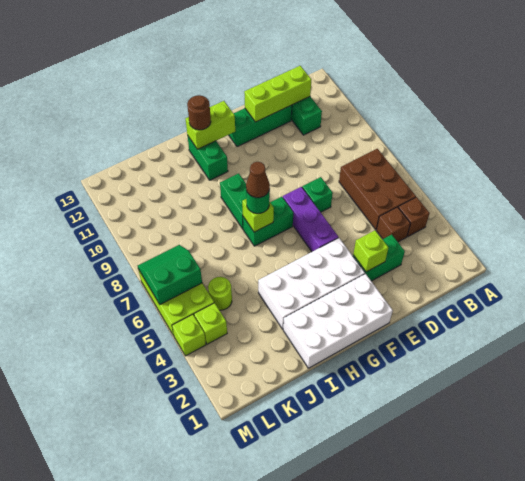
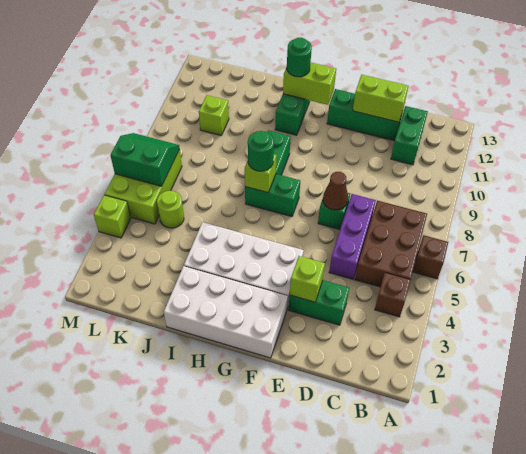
brown brick C4 level 1 -> brown brick A6 level 1
lime brick C12:E12 level 2 -> lime brick D12:E12 level 2
purple brick F5:F7 level 1 -> purple brick D5:D7 level 1
brown cone H7 level 4 -> brown cone E7 level 2
brown round brick H12 level 3 -> green round brick H12 level 3
lime brick L4 level 1 -> lime brick K10 level 1

